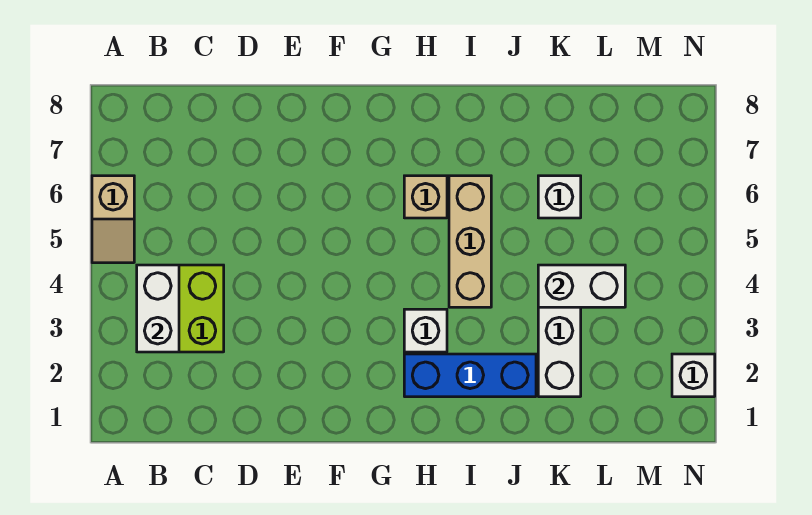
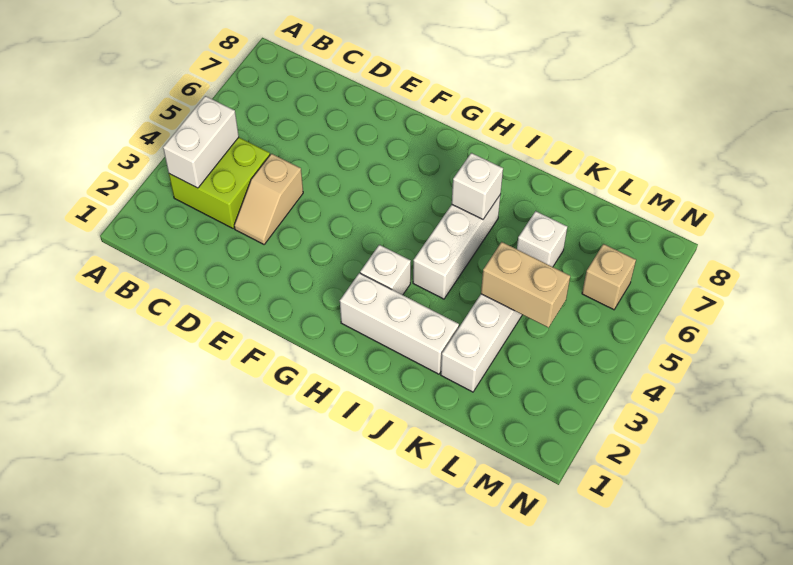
tan slope A5:A6 level 1 top 6 -> tan slope D3:D4 level 1 top 4
blue brick H2:J2 level 1 -> white brick H2:J2 level 1
tan brick H6 level 1 -> tan brick M6 level 1
tan brick I4:I6 level 1 -> white brick I4:I6 level 1
white brick K4:L4 level 2 -> tan brick K4:L4 level 2
white brick N2 level 1 -> white brick I6 level 2

